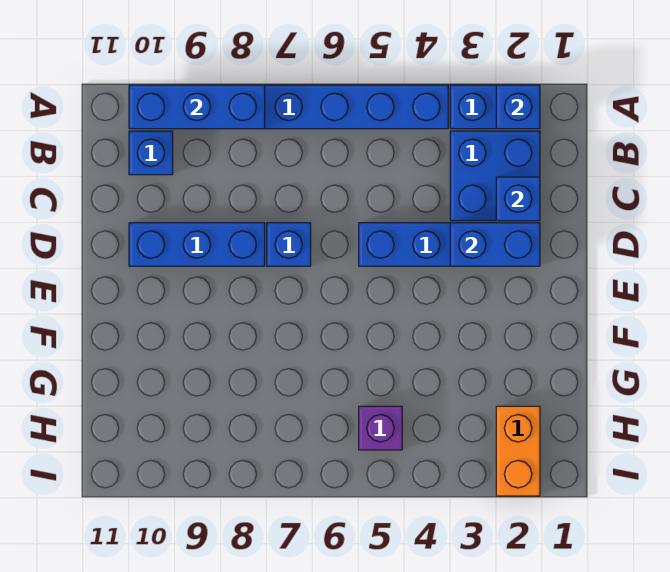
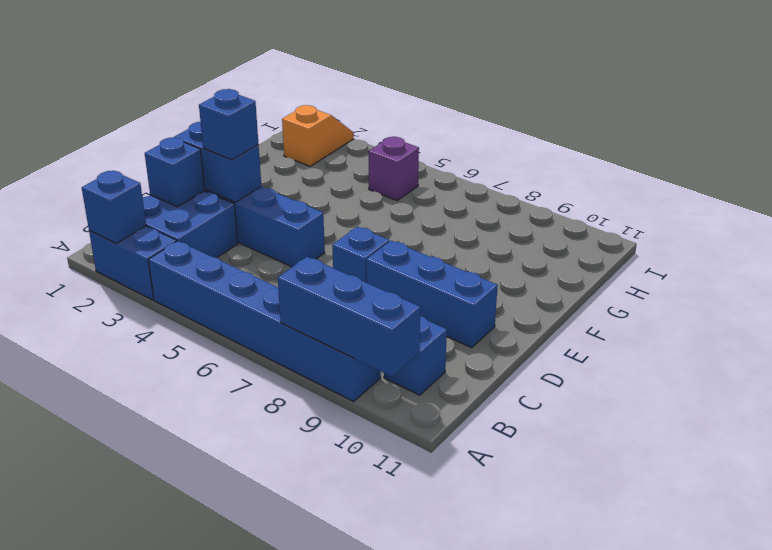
none -> blue brick D3 level 3
orange brick H2:I2 level 1 -> orange slope H2:I2 level 1 top H

